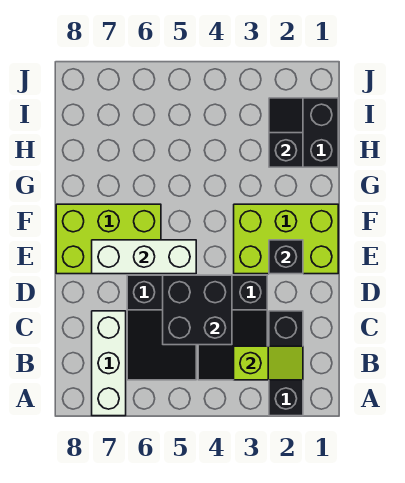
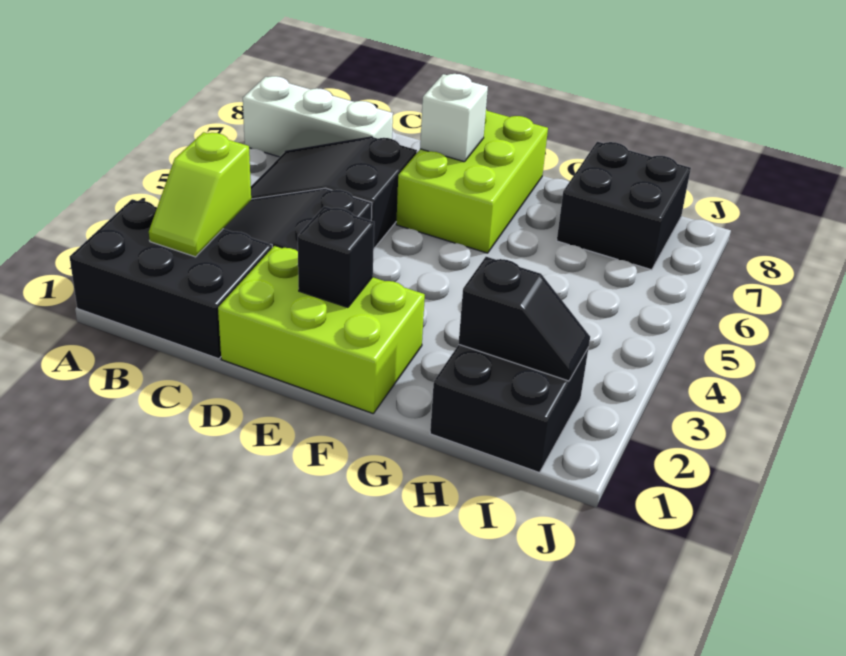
black brick A2:C2 level 1 -> black brick A1:C2 level 1
black brick C4:D5 level 2 -> black brick H7:I8 level 1
lime brick E1:F3 level 1 -> lime brick D1:F2 level 1
white brick E5:E7 level 2 -> white brick E7 level 2

